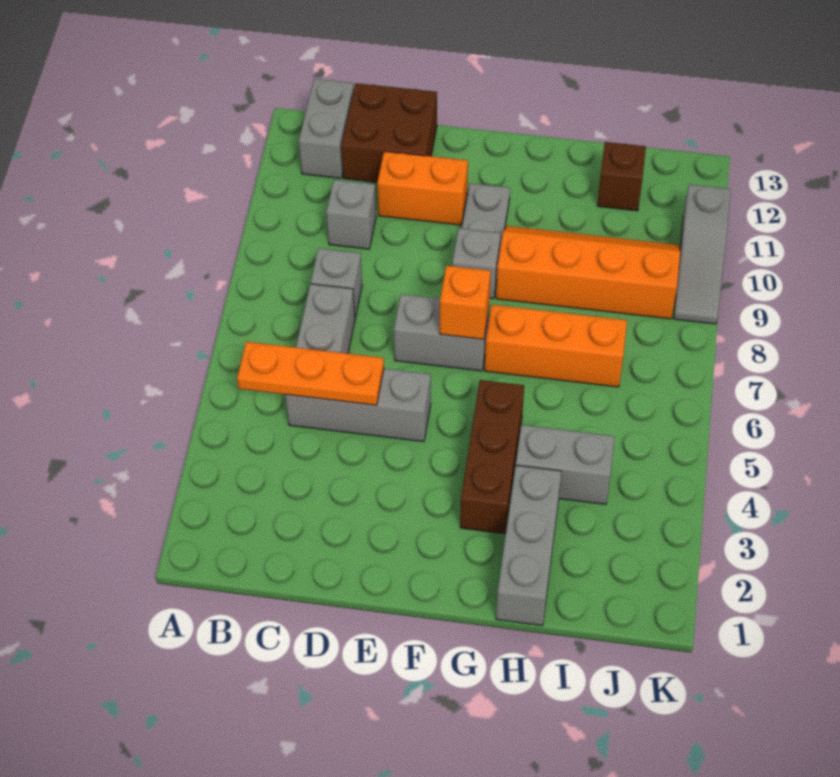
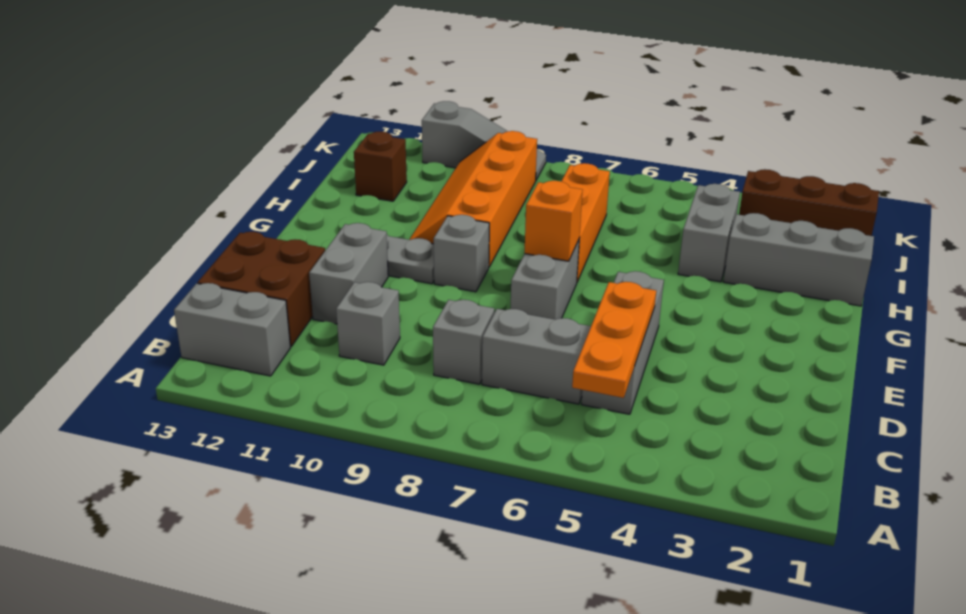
orange brick D11:E11 level 1 -> grey brick D11:E11 level 1
brown brick G3:G5 level 1 -> brown brick J1:J3 level 1

